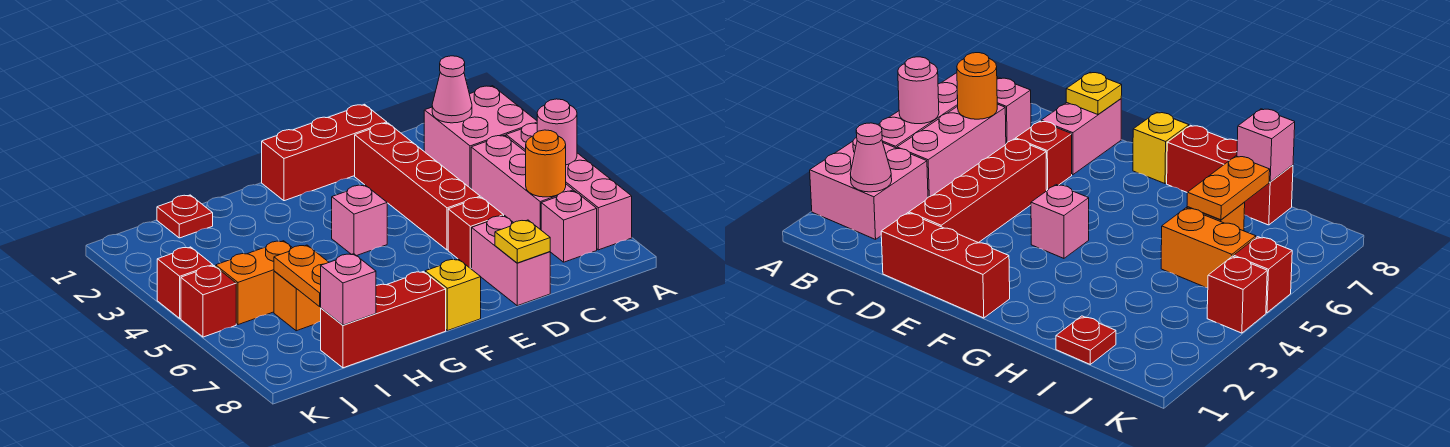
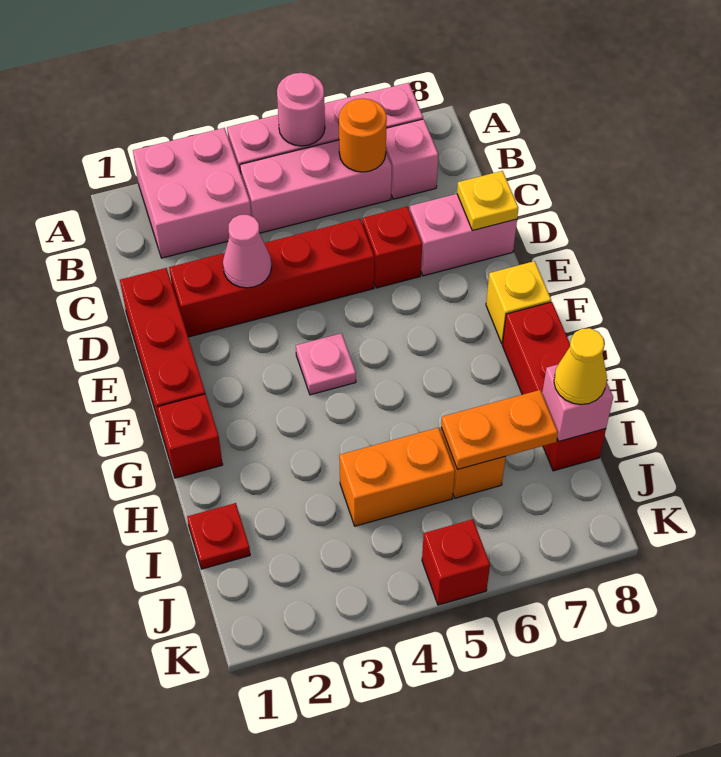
pink cone B2 level 2 -> pink cone D3 level 2
pink brick F4 level 1 -> pink plate F4 level 1
orange brick I5:J5 level 1 -> orange brick I4:I5 level 1
none -> yellow cone I8 level 3
red brick K4 level 1 -> red brick G1 level 1

